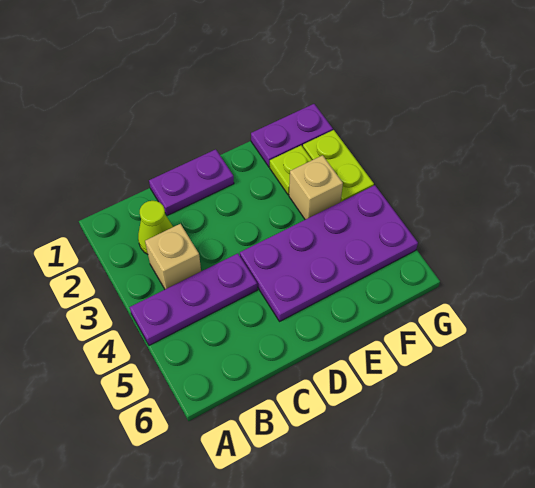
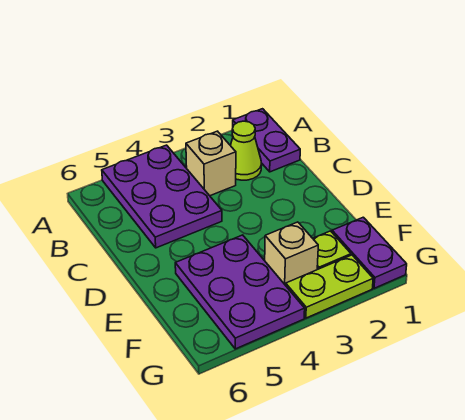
purple plate A4:C4 level 1 -> purple plate A4:C5 level 1
purple plate C1:D1 level 1 -> purple plate A1:B1 level 1
purple plate D4:G5 level 1 -> purple plate E4:G5 level 1

